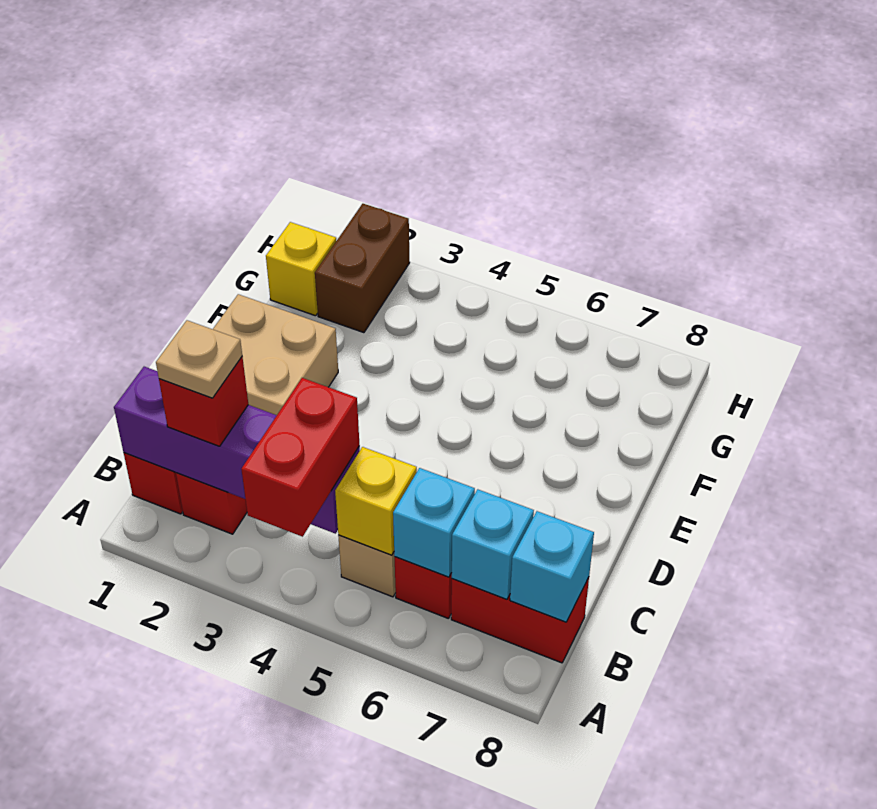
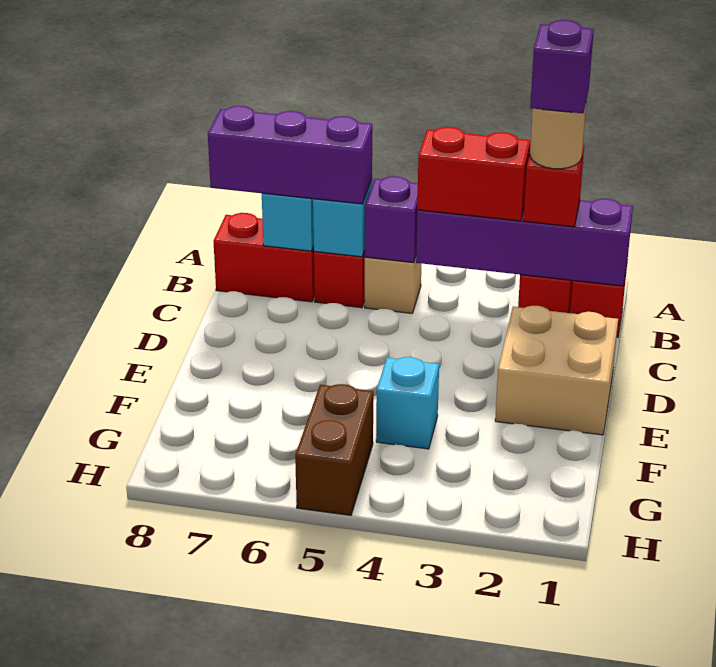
red brick A4:B4 level 3 -> red brick B3:B4 level 3
tan plate B2 level 4 -> tan round brick B2 level 4
none -> purple brick B2 level 5
yellow brick B5 level 2 -> purple brick B5 level 2
none -> purple brick B6:B8 level 3
cyan brick B8 level 2 -> cyan brick F4 level 1
yellow brick G1 level 1 -> none
brown brick G2:H2 level 1 -> brown brick G5:H5 level 1

